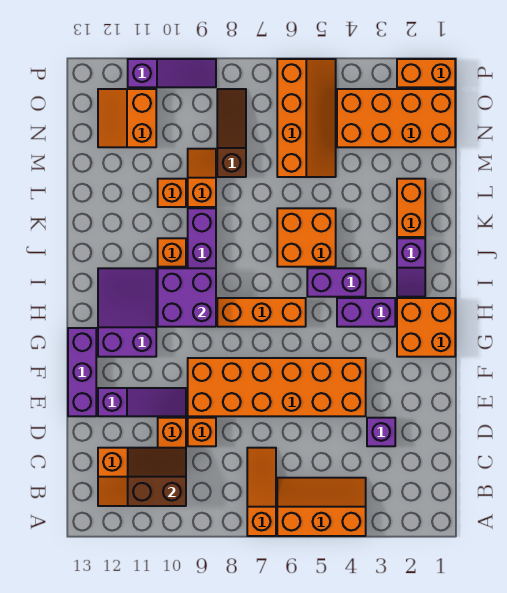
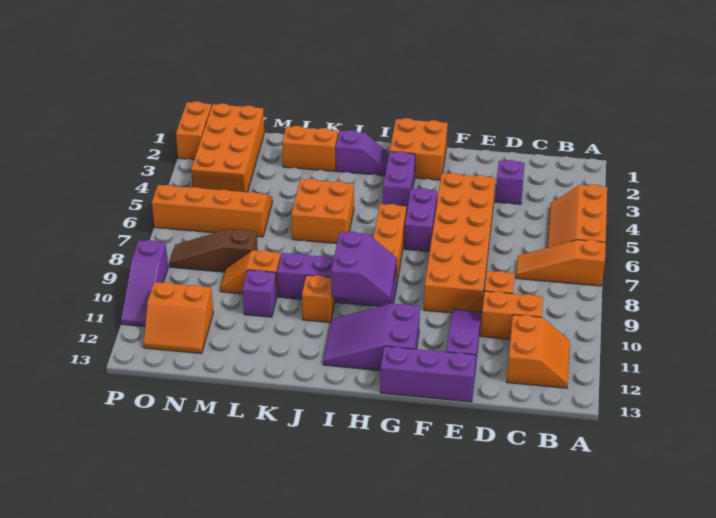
brown slope B10:C11 level 2 top B -> none
purple brick H9:I10 level 2 -> purple slope H9:I10 level 2 top I
purple brick I4:I5 level 1 -> purple brick G5:G6 level 1
orange brick L10 level 1 -> purple brick L10 level 1
purple slope P9:P11 level 1 top 11 -> purple slope P9:P11 level 1 top 9

